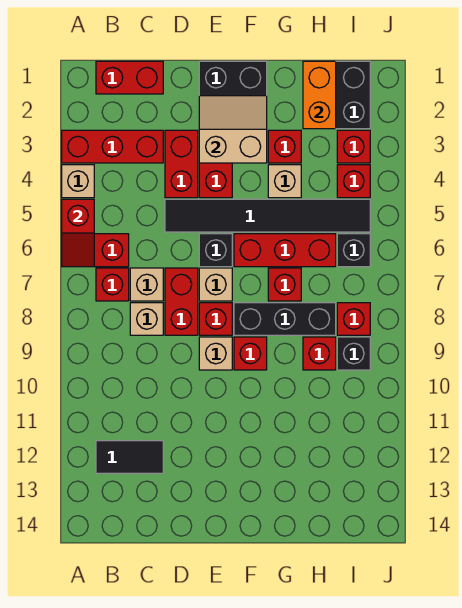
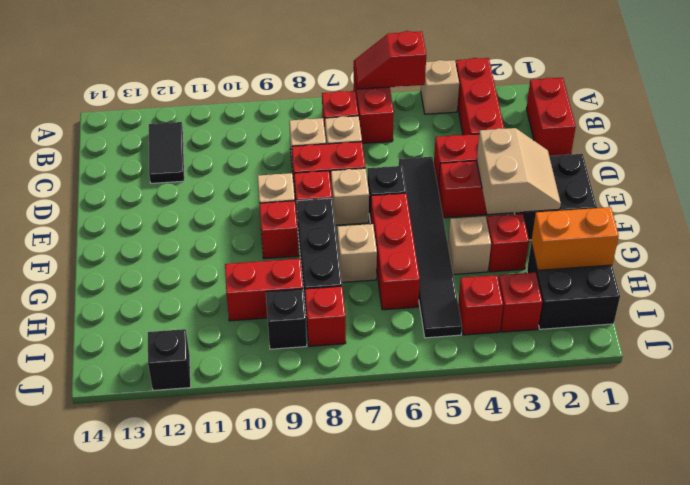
red brick G7 level 1 -> tan brick G7 level 1
red brick H9 level 1 -> red brick H9:H10 level 1
black brick I6 level 1 -> black brick J12 level 1

